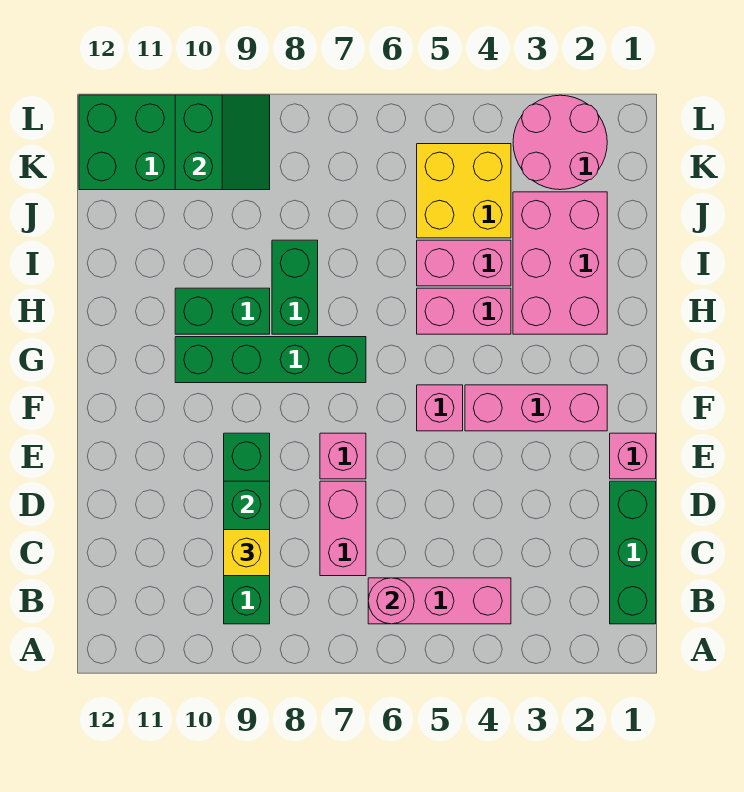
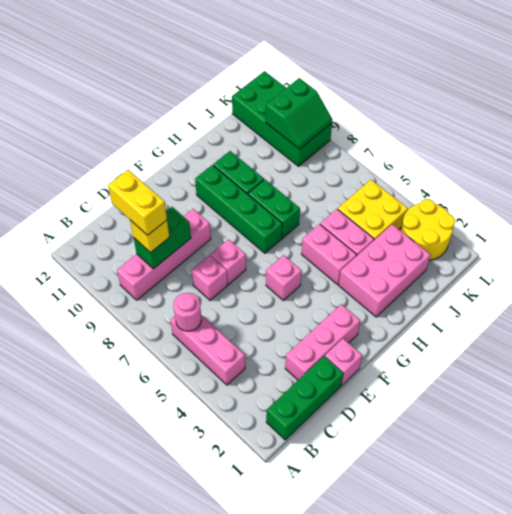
green brick B9:E9 level 1 -> pink brick B9:E9 level 1
pink brick C7:D7 level 1 -> pink brick D7 level 1
none -> yellow brick C9:C10 level 4
pink brick F2:F4 level 1 -> pink brick D2:F2 level 1
green brick H8:I8 level 1 -> green brick H7:H8 level 1
pink round brick K2:L3 level 1 -> yellow round brick K2:L3 level 1

